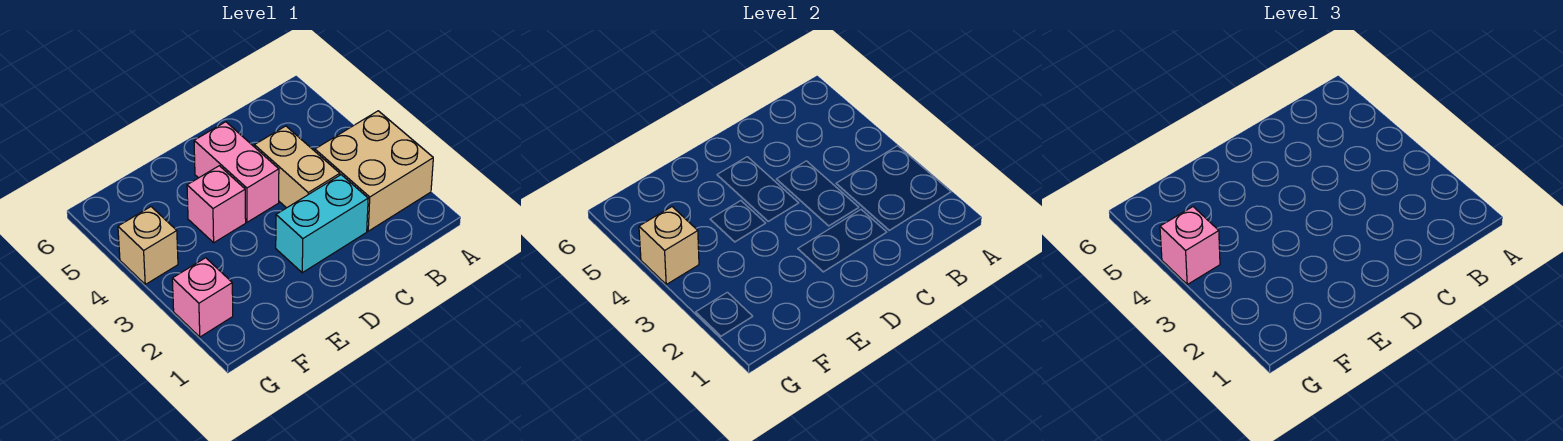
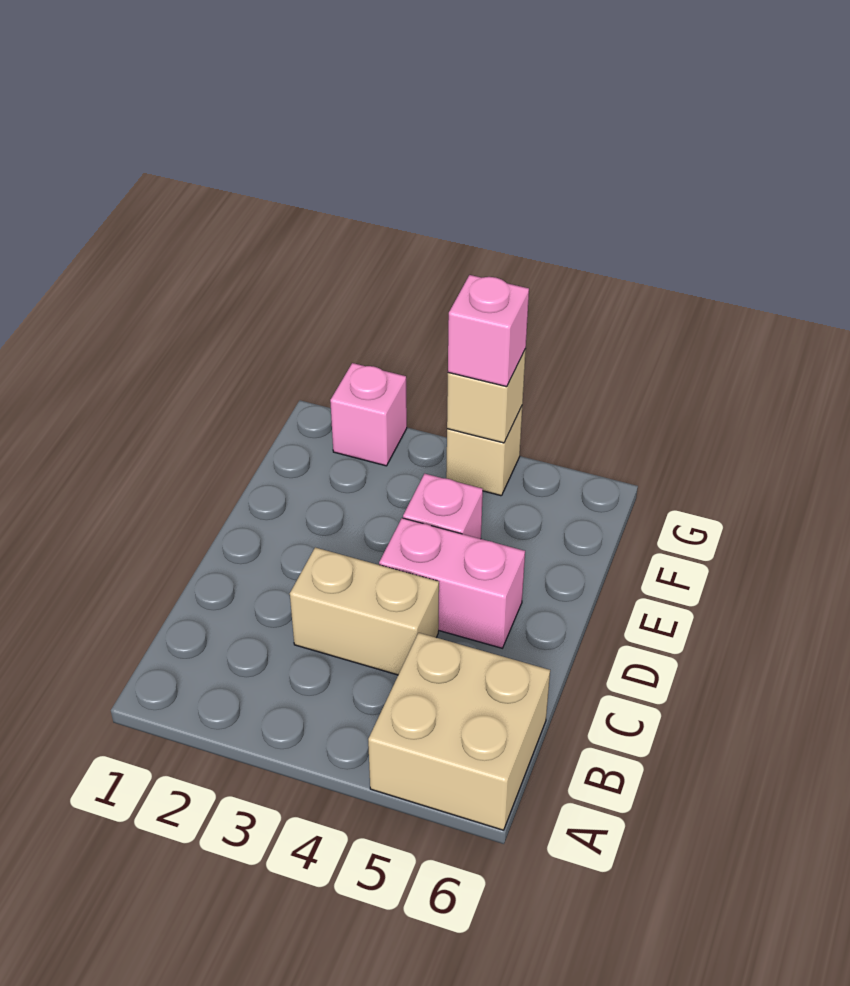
tan brick A2:B3 level 1 -> tan brick A5:B6 level 1
cyan brick C2:D2 level 1 -> none

